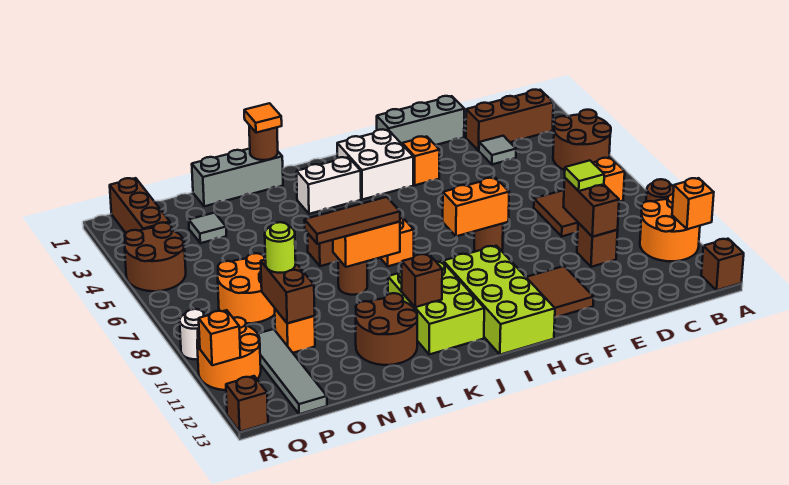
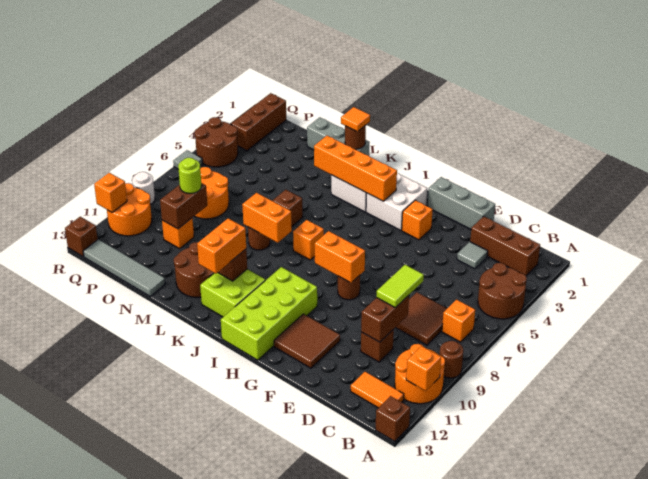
none -> orange tile B12:C12 level 1
lime tile D9 level 3 -> lime tile D8:D9 level 3
none -> orange brick I3:L3 level 2
lime brick J10:K12 level 1 -> lime brick J11:K12 level 1
brown tile K8:M8 level 3 -> none
none -> orange brick K11:K12 level 3
grey tile O3 level 1 -> grey tile R6 level 1
grey tile P10:P13 level 1 -> grey tile N13:Q13 level 1

